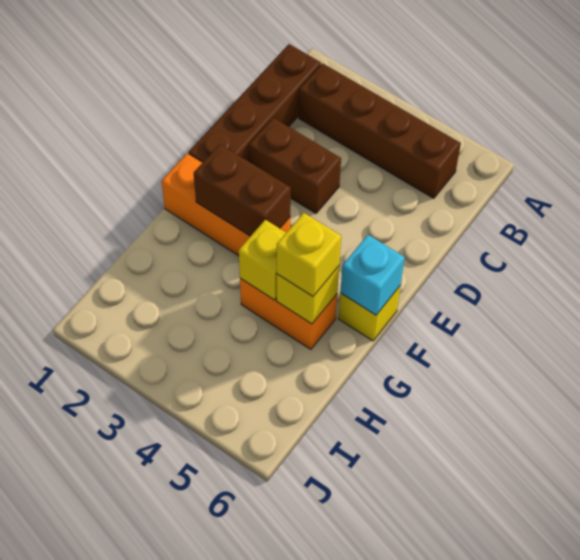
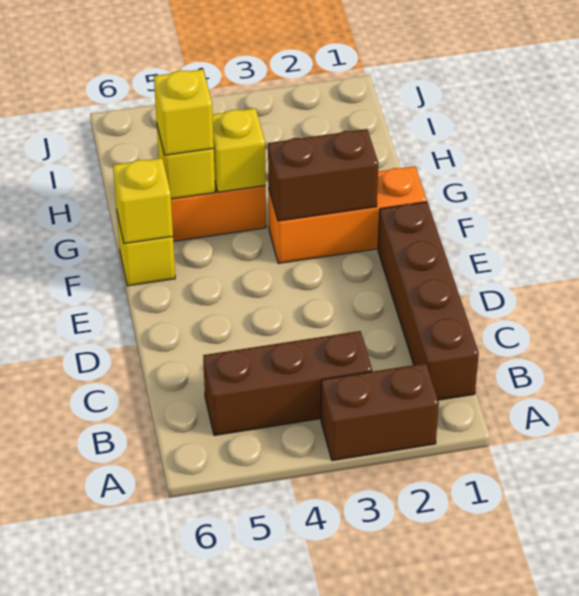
brown brick B2:B5 level 1 -> brown brick B3:B5 level 1
brown brick D2:D3 level 1 -> brown brick A2:A3 level 1
cyan brick F6 level 2 -> yellow brick F6 level 2

